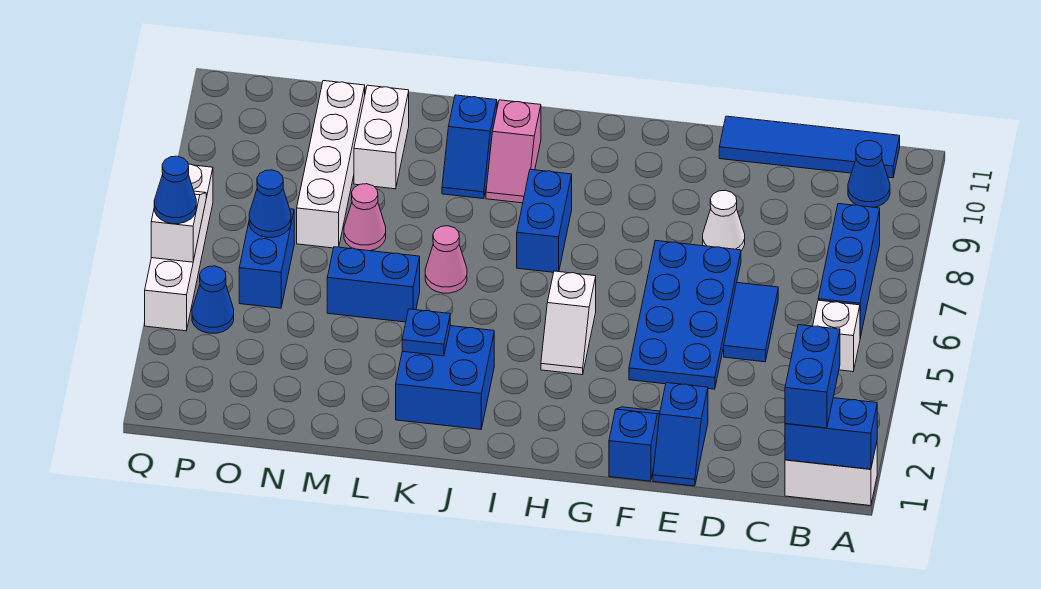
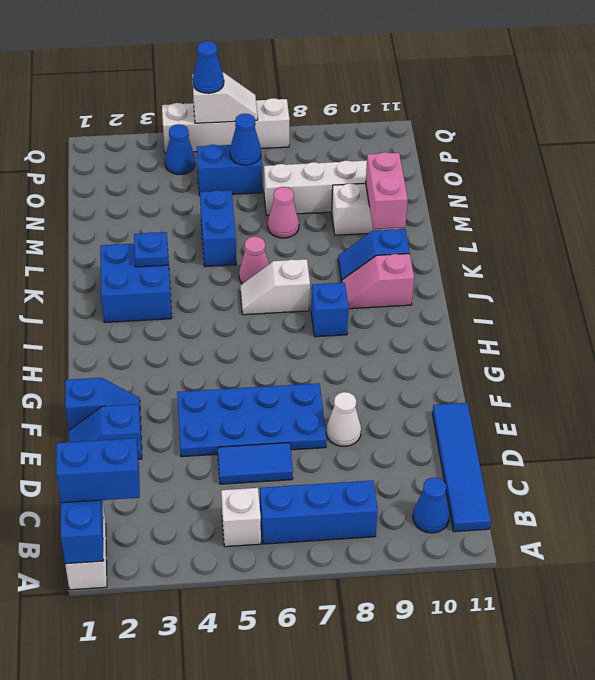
white slope H4:H5 level 1 top 5 -> white slope J6:J7 level 1 top 7
blue brick I7:I8 level 1 -> blue brick I8 level 1
none -> pink brick L10:M10 level 2

